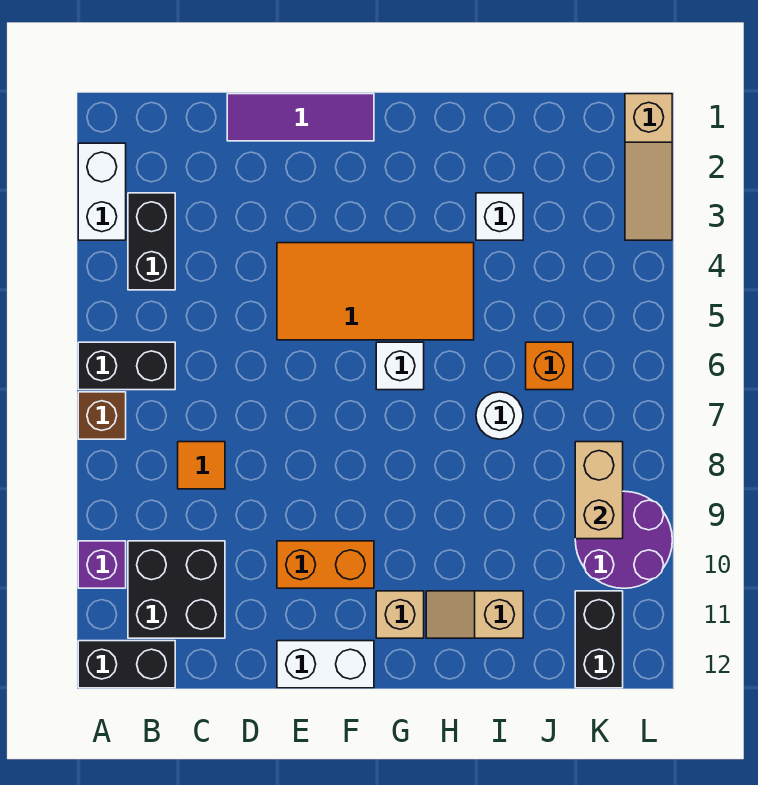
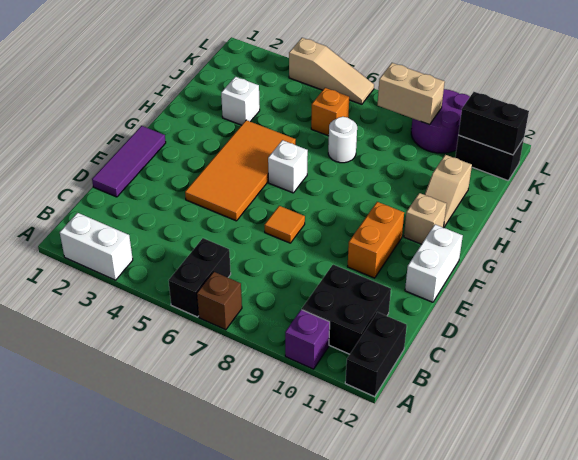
black brick B3:B4 level 1 -> black brick K11:K12 level 2
orange tile C8 level 1 -> orange tile E7 level 1
tan slope L1:L3 level 1 top 1 -> tan slope L4:L6 level 1 top 4

